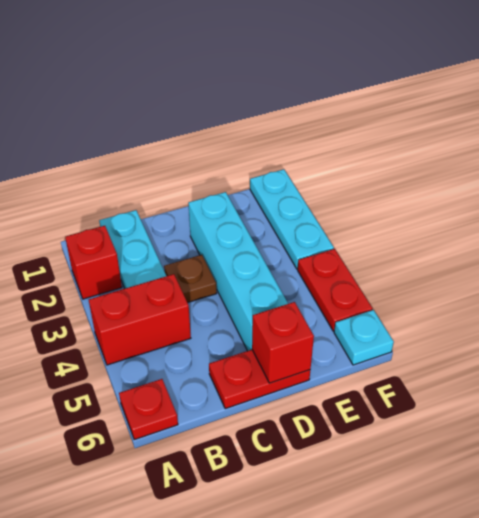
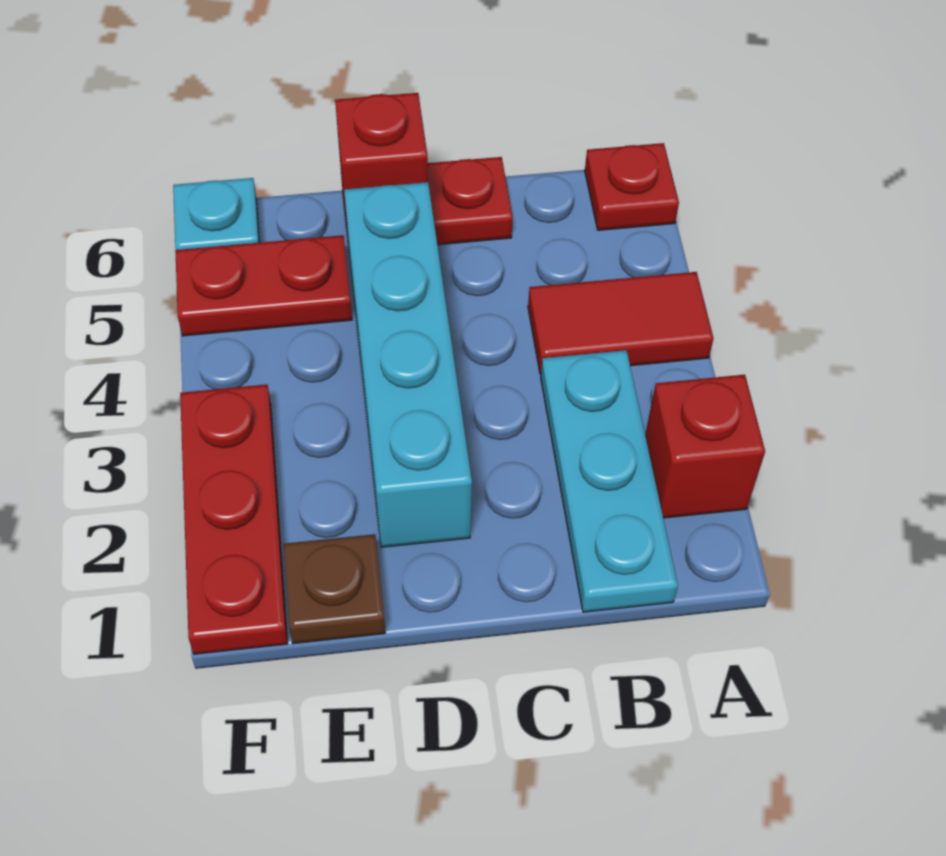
red brick A4:B4 level 1 -> red tile A4:B4 level 1
brown plate C3 level 1 -> brown plate E1 level 1
cyan plate F1:F3 level 1 -> red plate F1:F3 level 1
red plate F4:F5 level 1 -> red plate E5:F5 level 1

